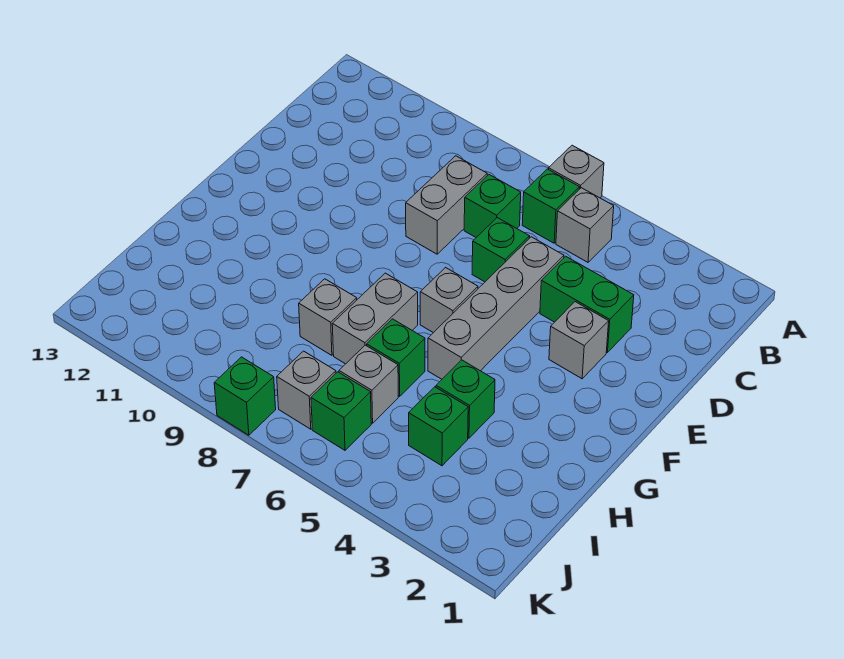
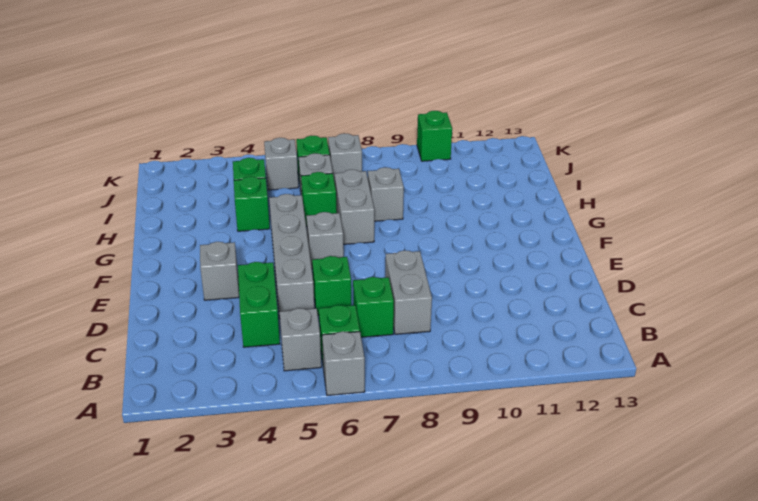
green brick D3:D4 level 1 -> green brick C4:D4 level 1
none -> grey brick J5 level 1
green brick K8 level 1 -> green brick K10 level 1

